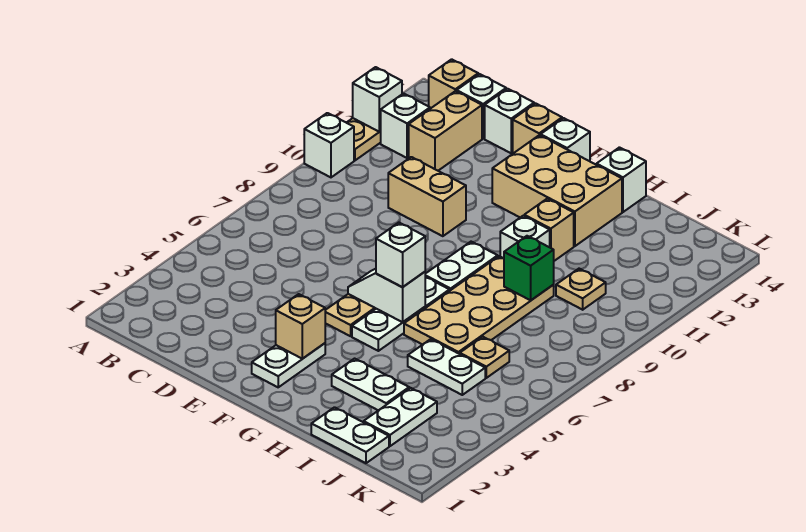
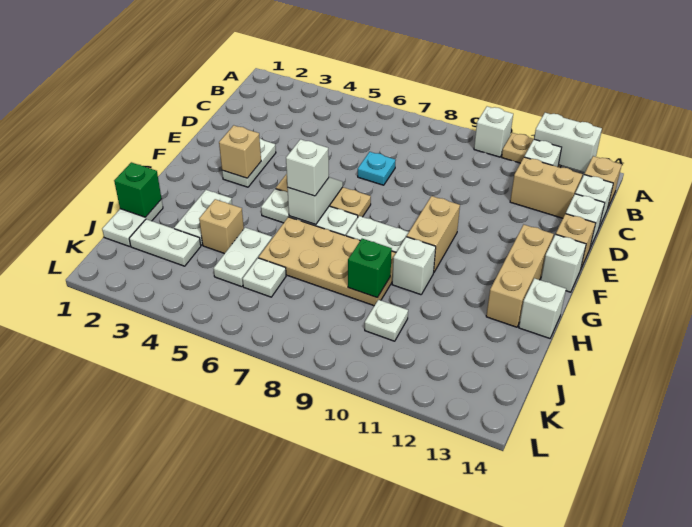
white brick A12 level 2 -> white brick A12:A13 level 2
none -> cyan plate D7 level 1
tan brick D10:E10 level 1 -> tan brick F10:G10 level 1
white plate F2:F3 level 1 -> white plate E3:F3 level 1
tan brick F12:H13 level 1 -> tan brick F13:H13 level 1
tan brick H11 level 1 -> tan brick I4 level 1
none -> green brick I1 level 2
tan plate J6 level 1 -> white plate J6 level 1
tan plate J10 level 1 -> white plate J10 level 1

